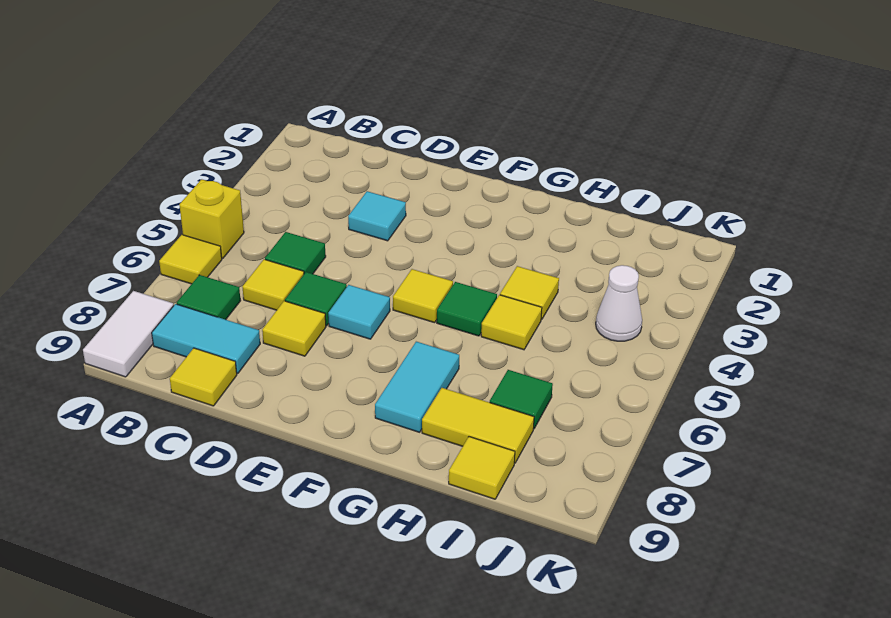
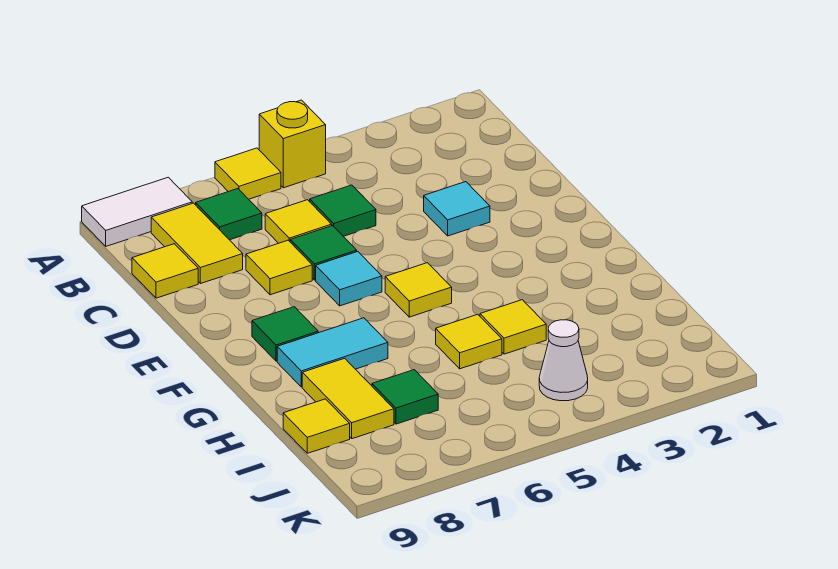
cyan tile B8:C8 level 1 -> yellow tile B8:C8 level 1
green tile G5 level 1 -> green tile F8 level 1

